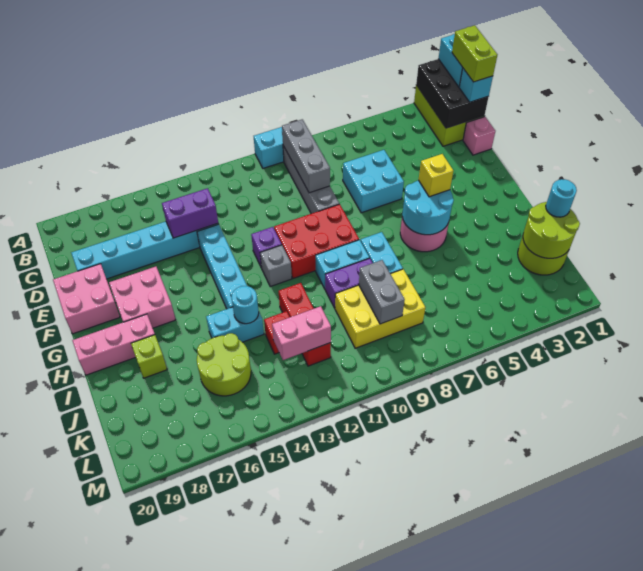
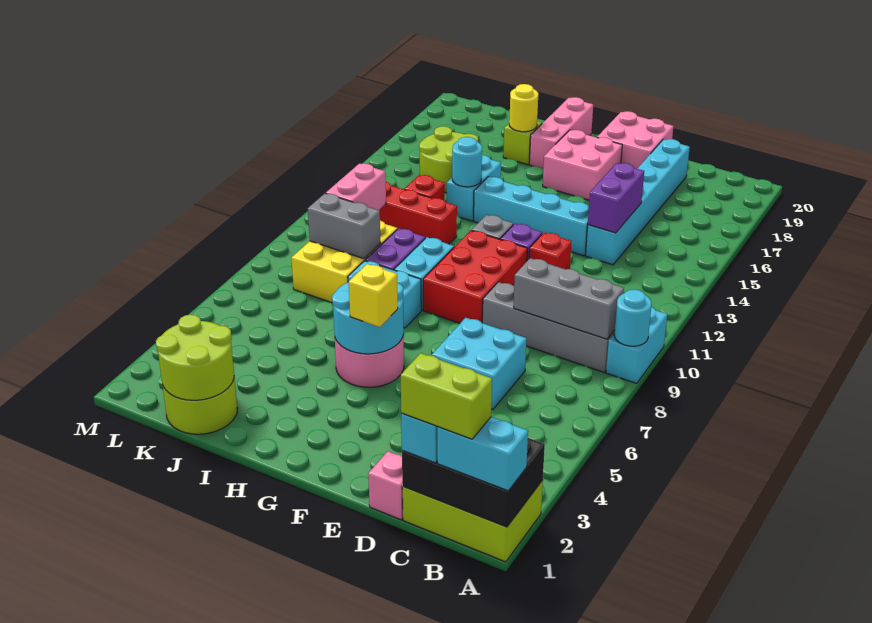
none -> red brick E12 level 1
none -> yellow round brick I18 level 2
cyan round brick J1 level 3 -> cyan round brick A9 level 2
pink brick K12:K13 level 2 -> pink brick K10:K11 level 2

